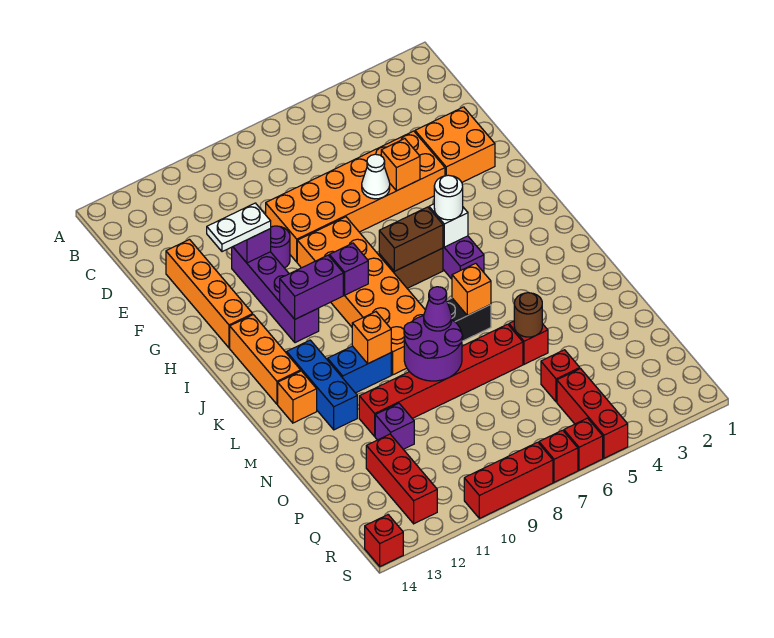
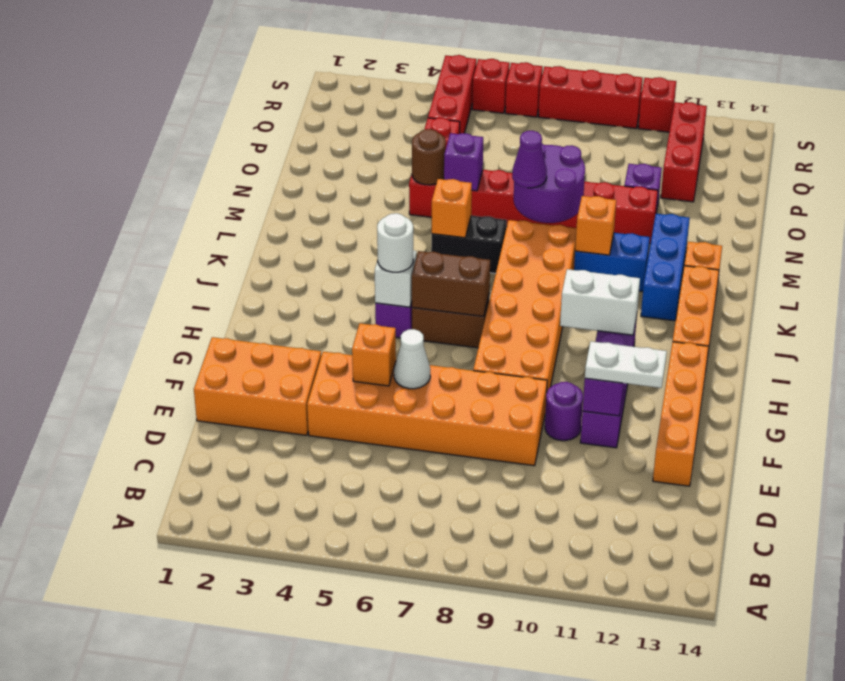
orange brick E2:F3 level 1 -> orange brick E1:F3 level 1
purple brick I9 level 2 -> purple brick N6 level 2
purple brick I10:I11 level 2 -> white brick I10:I11 level 2
red brick S14 level 1 -> red brick S11 level 1

